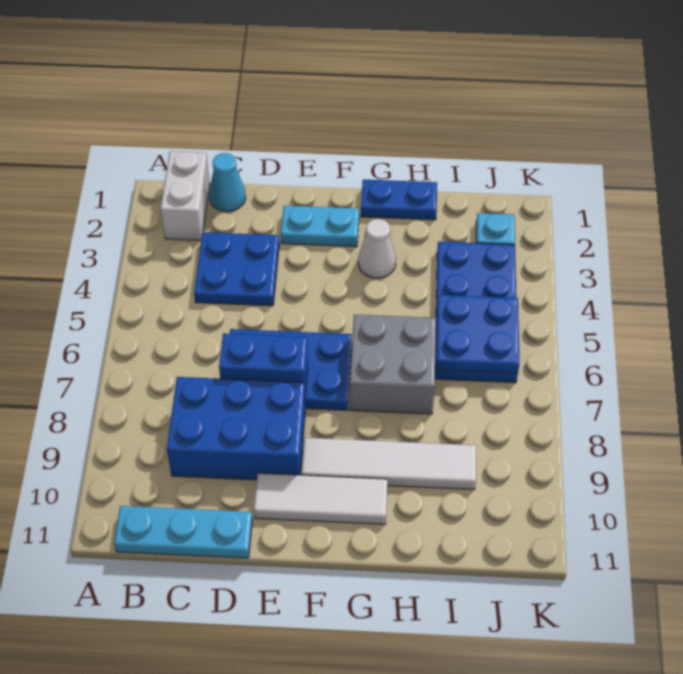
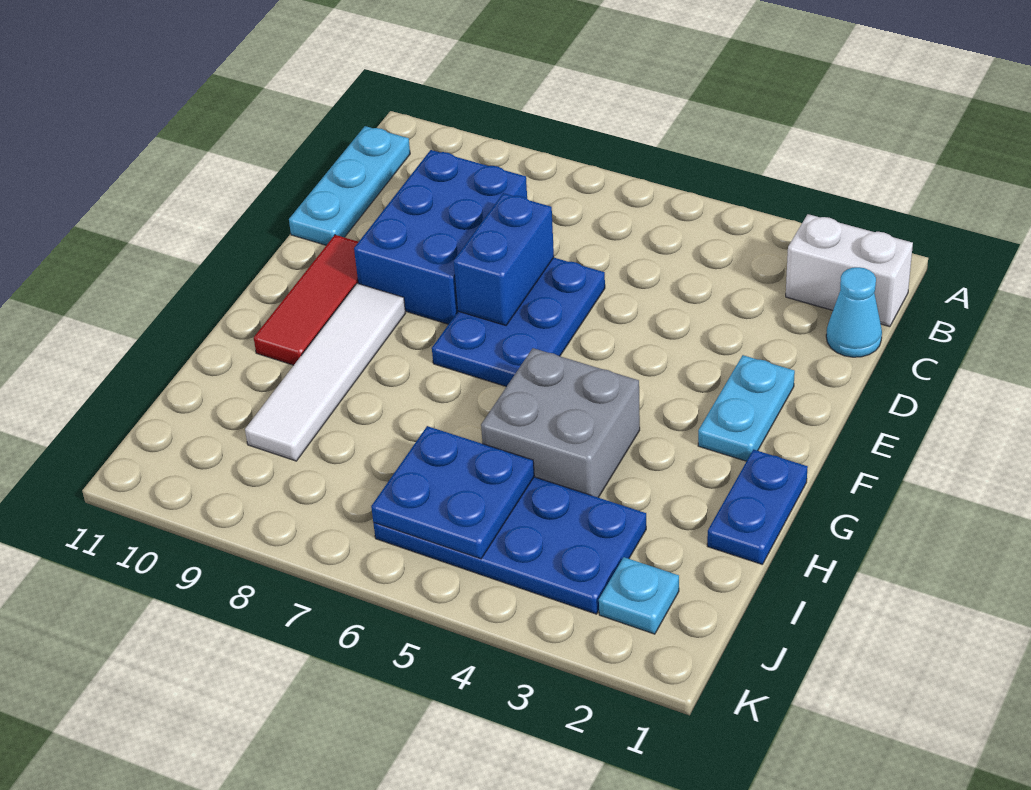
blue plate C3:D4 level 1 -> none
white tile E10:G10 level 1 -> red tile E10:G10 level 1
white cone G3 level 1 -> none
grey brick G6:H7 level 1 -> grey brick G4:H5 level 1

